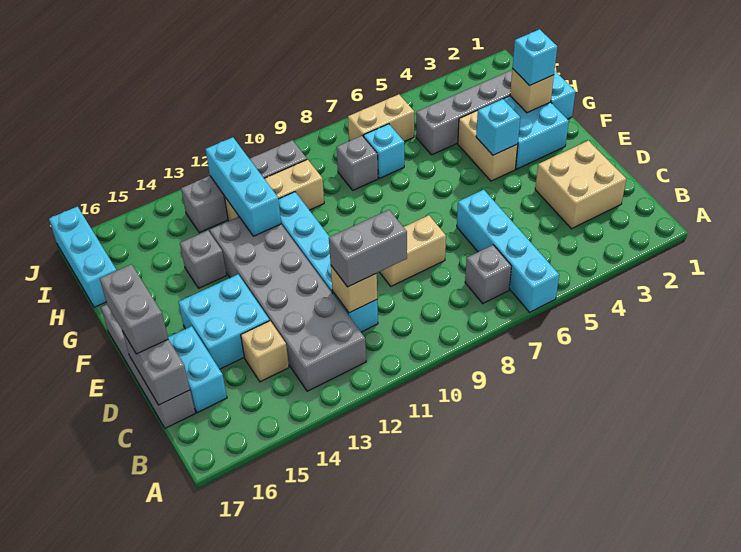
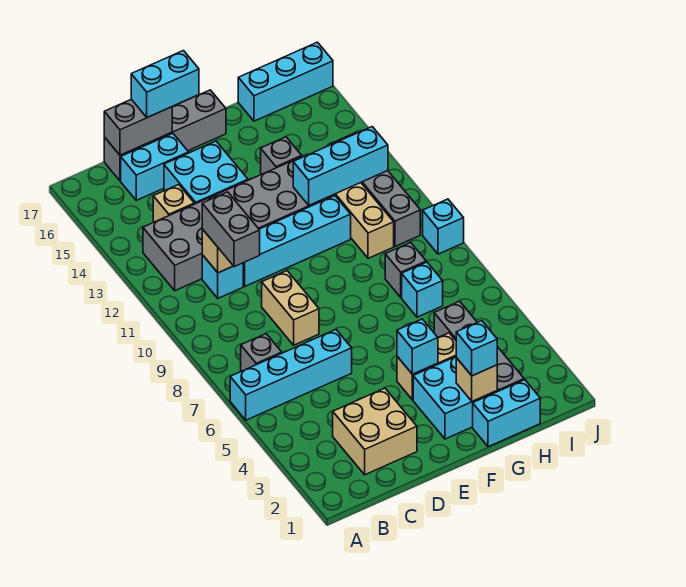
grey brick D17:E17 level 3 -> cyan brick D17:E17 level 3
tan brick I6:I7 level 1 -> none
none -> cyan brick J9 level 1

